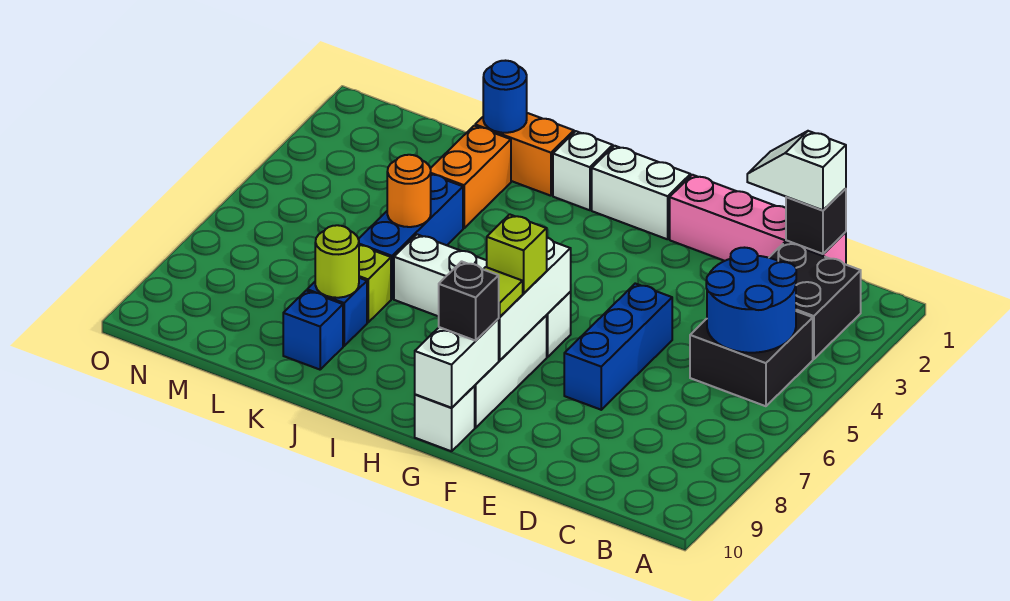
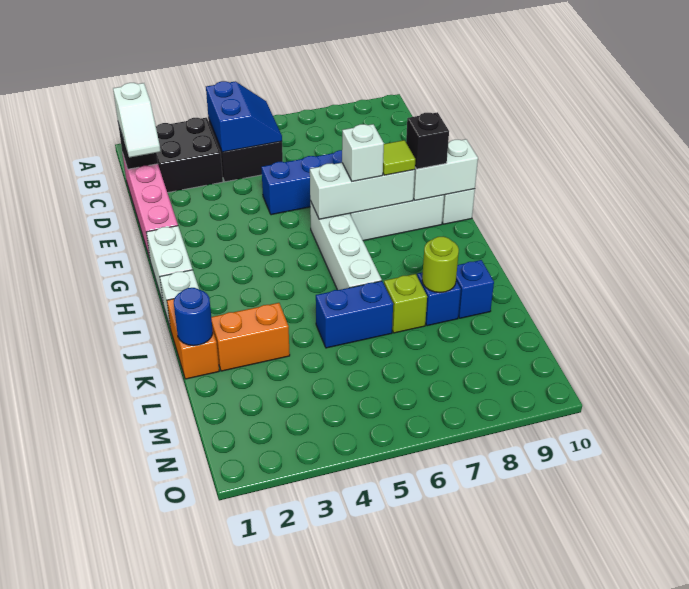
blue round brick B4:C5 level 2 -> blue slope B4:C5 level 2 top 4
lime brick G7 level 3 -> white brick G7 level 3
blue brick K4:K6 level 1 -> blue brick K5:K6 level 1
orange round brick K5 level 2 -> none

